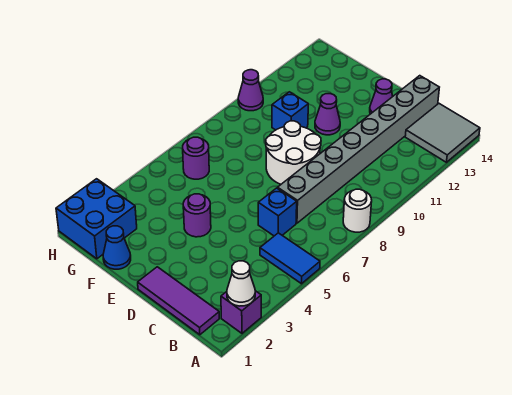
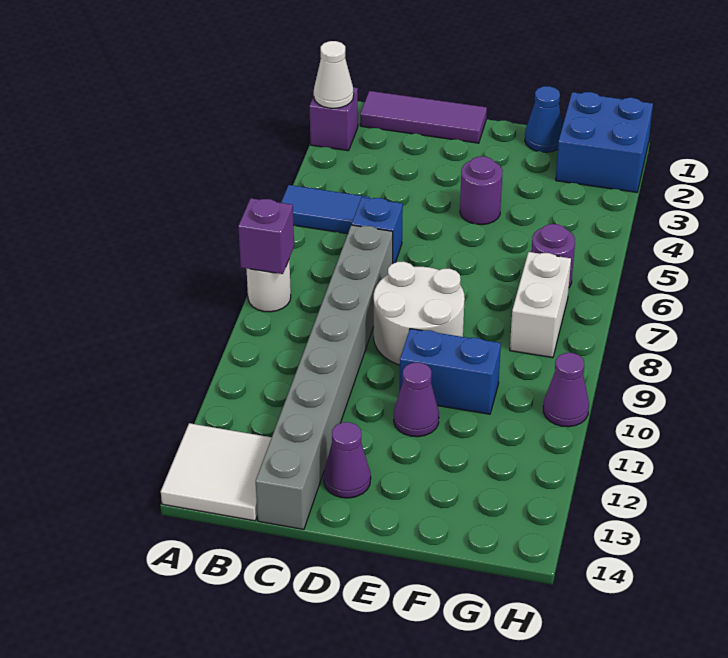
none -> purple brick A8 level 2
grey tile A13:B14 level 1 -> white tile A13:B14 level 1
blue brick F10 level 1 -> blue brick E10:F10 level 1
none -> white brick G7:G8 level 1

